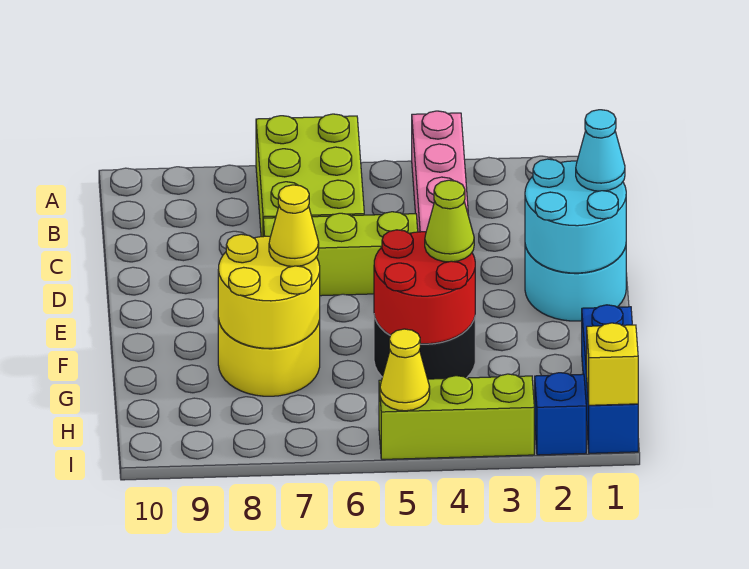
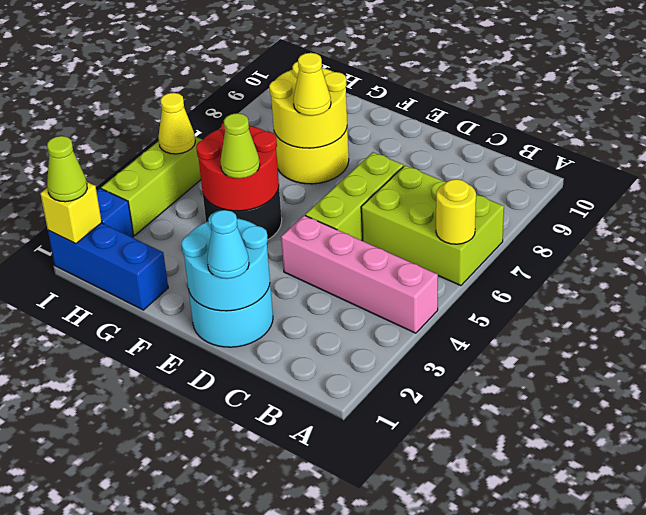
none -> yellow round brick A6 level 2
none -> lime cone I1 level 3

